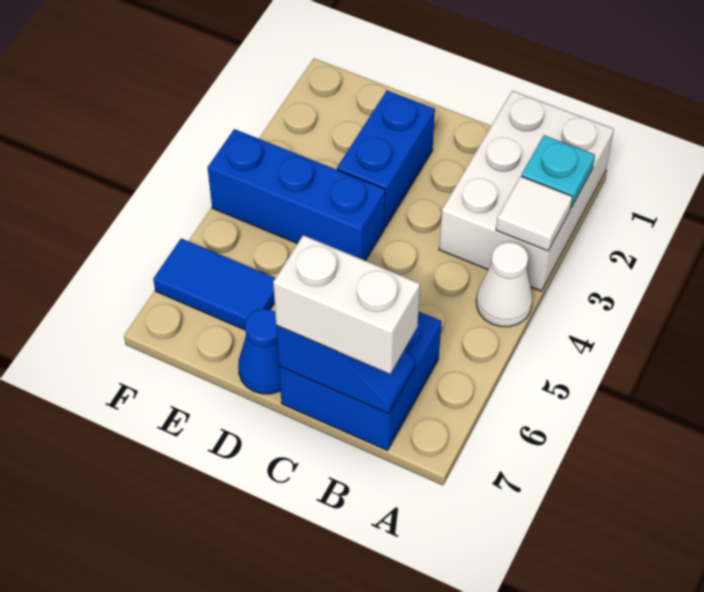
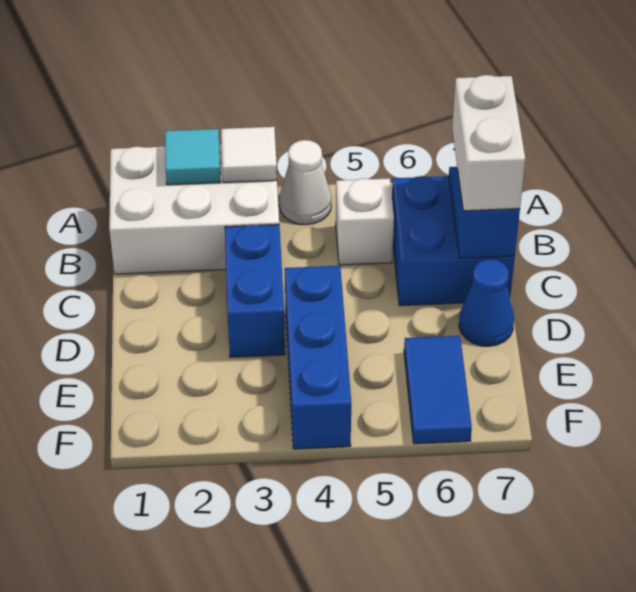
cyan plate A2 level 2 -> cyan tile A2 level 2
none -> white brick B5 level 1
blue brick D2:D3 level 1 -> blue brick C3:D3 level 1

